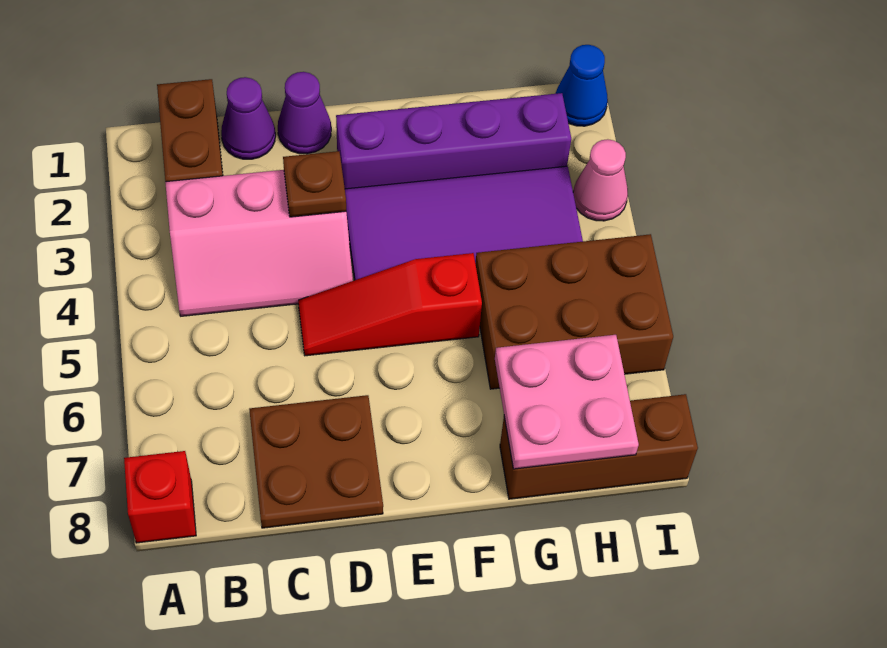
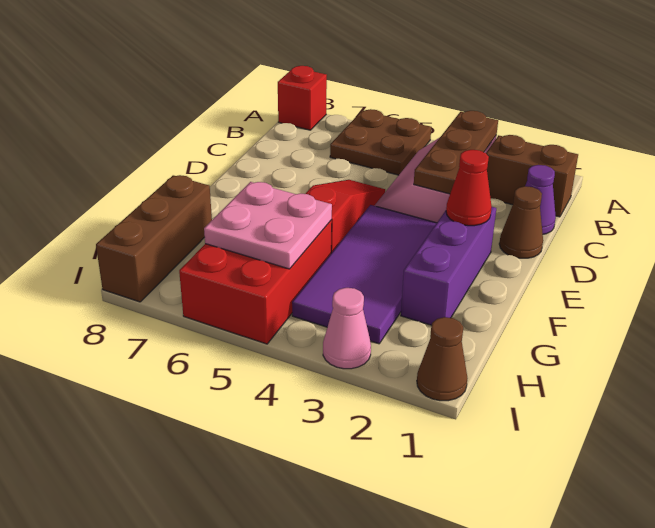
brown plate C7:D8 level 1 -> brown plate A5:B6 level 1
purple cone D1 level 1 -> brown cone D1 level 1
brown plate D3 level 2 -> brown plate B3:D3 level 2
purple brick E2:H2 level 1 -> purple brick E2:G2 level 1
none -> red cone E2 level 2
brown brick G5:I6 level 1 -> red brick G5:I6 level 1
pink plate G7:H8 level 2 -> pink plate G5:H6 level 2
blue cone I1 level 1 -> brown cone I1 level 1

